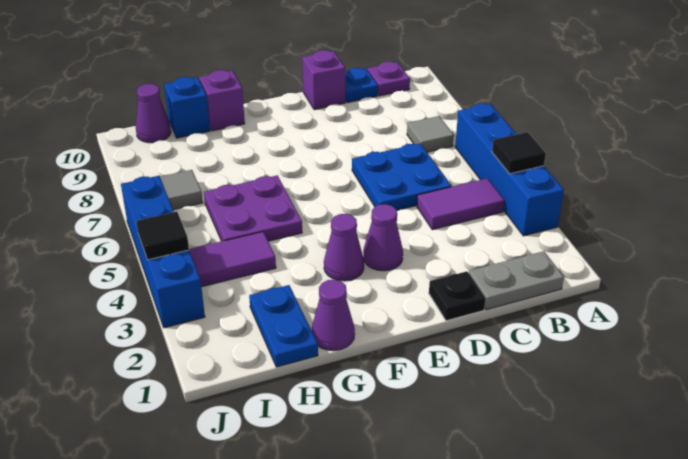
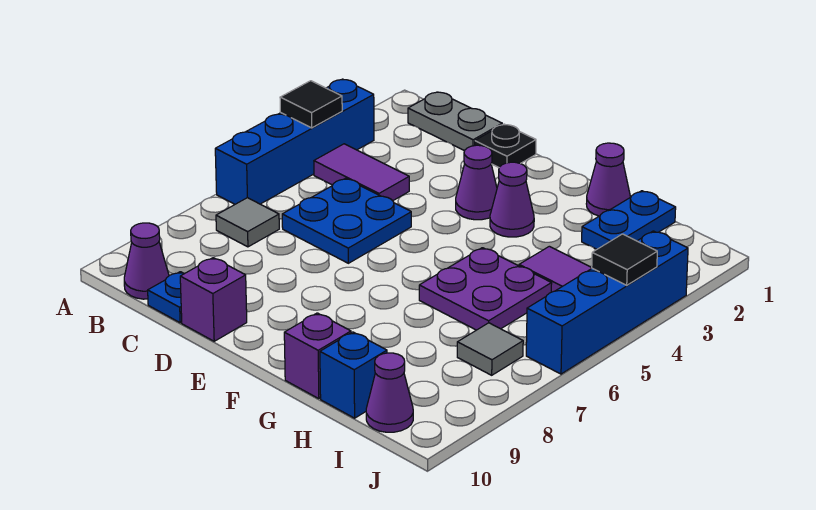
purple plate B10 level 1 -> purple cone B10 level 1

